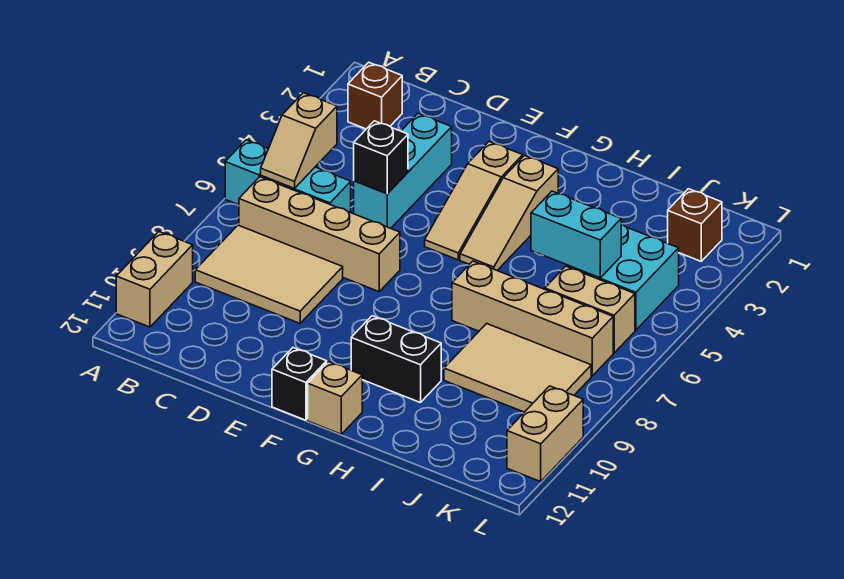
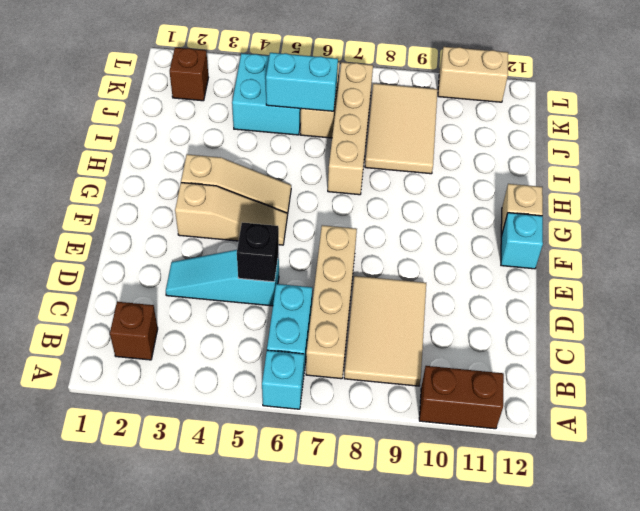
tan brick A10:A11 level 1 -> brown brick A10:A11 level 1
tan slope B5:B6 level 2 top 5 -> none
cyan brick D3:D5 level 1 -> cyan slope D3:D5 level 1 top 5
black brick F12 level 1 -> cyan brick F12 level 1
black brick G10:H10 level 1 -> none
cyan brick I5:J5 level 2 -> cyan brick J5:J6 level 2

